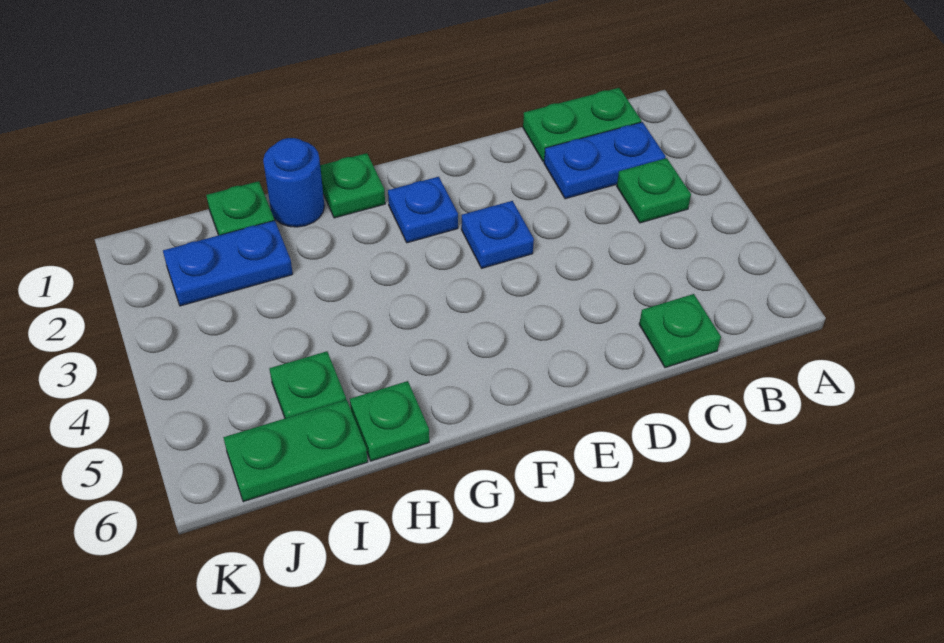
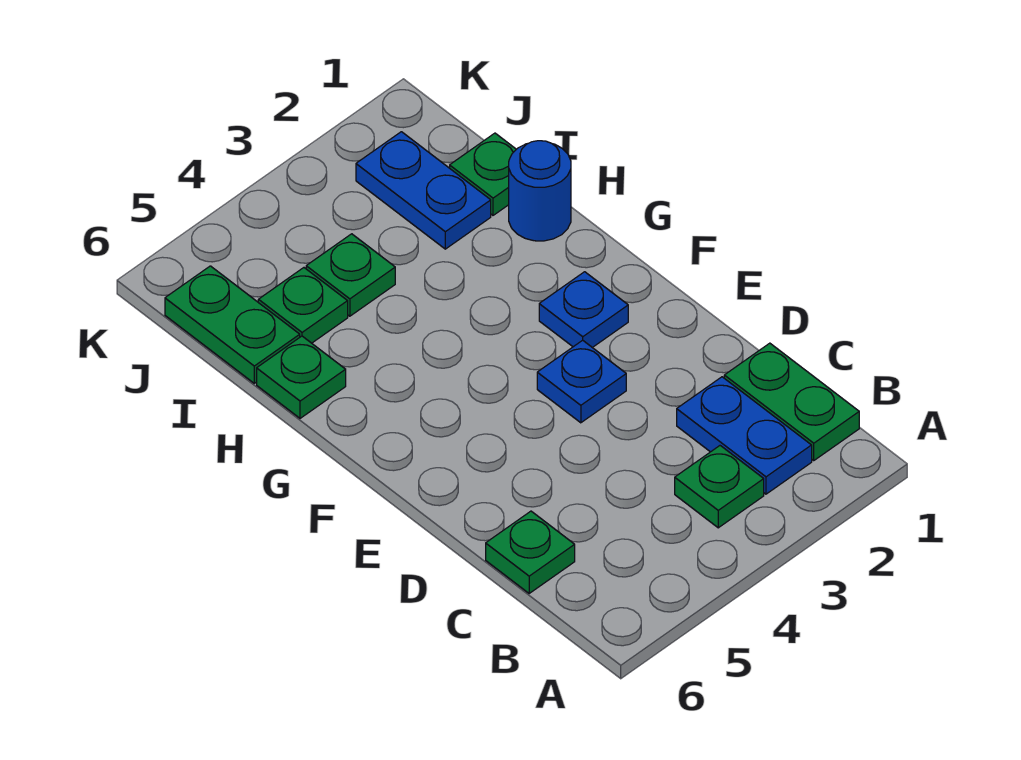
green plate G1 level 1 -> green plate I4 level 1

